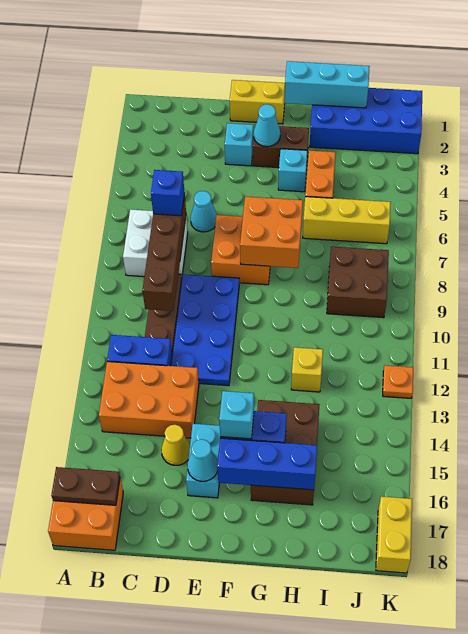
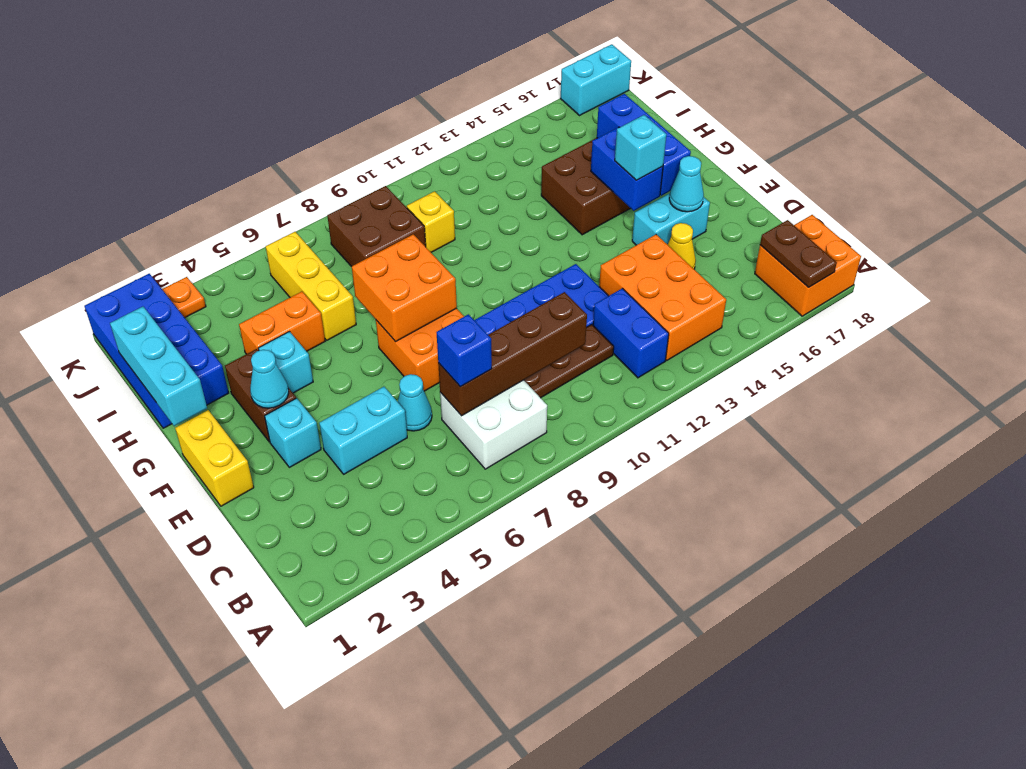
none -> cyan brick D4:D5 level 1
yellow brick H12 level 1 -> yellow brick I10 level 1
orange plate K12 level 1 -> orange plate K3 level 1
yellow brick K17:K18 level 1 -> cyan brick K17:K18 level 1

